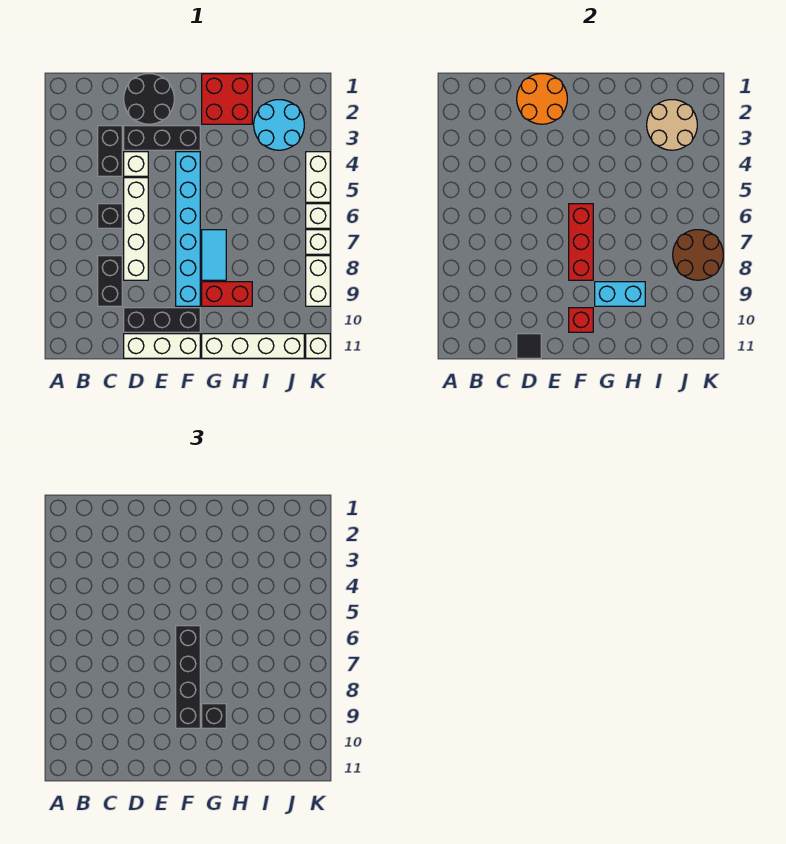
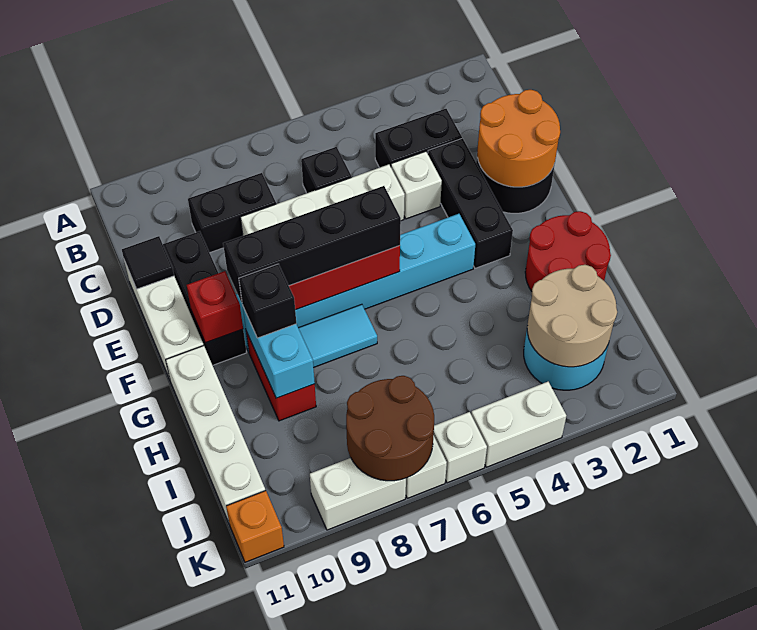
red brick G1:H2 level 1 -> red round brick G1:H2 level 1
white brick K11 level 1 -> orange brick K11 level 1

